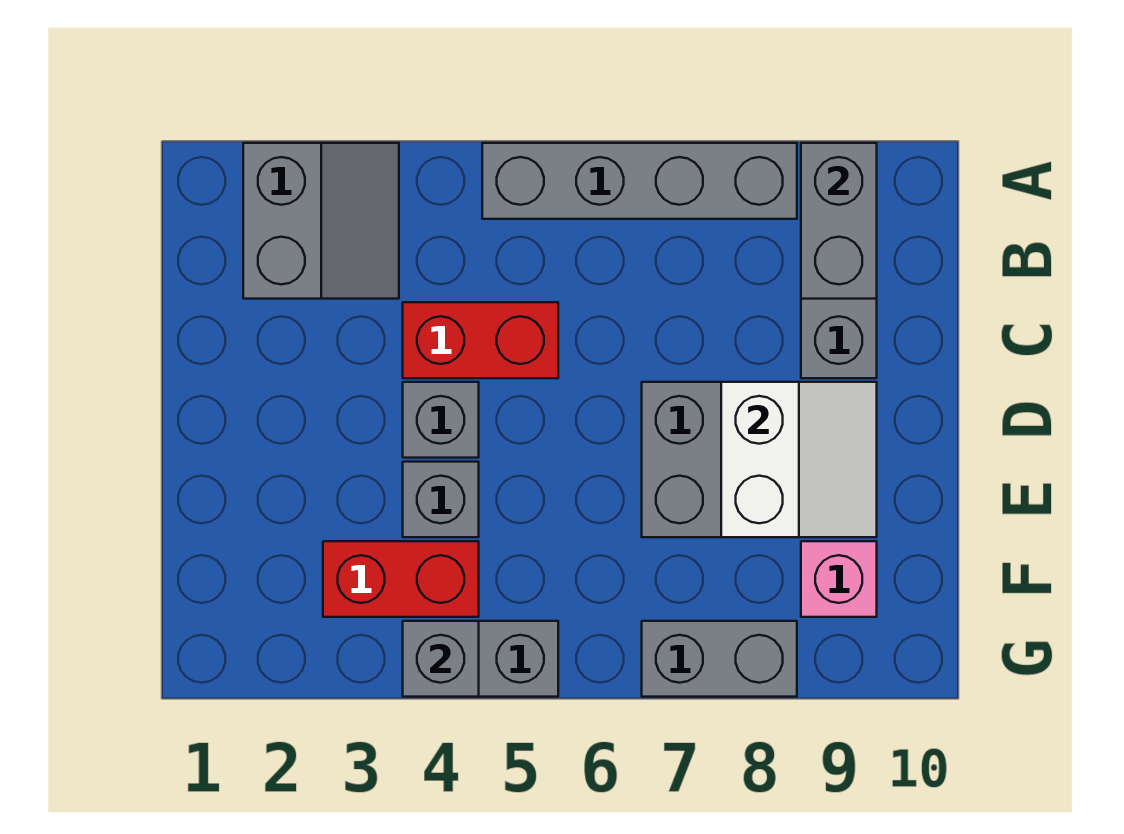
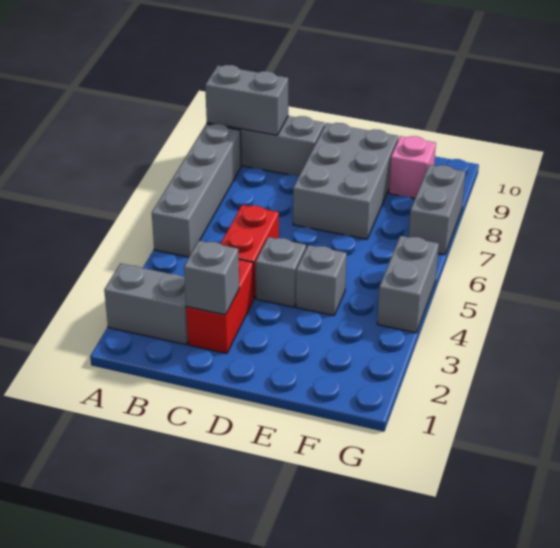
white slope D8:E9 level 2 top 8 -> none
red brick F3:F4 level 1 -> red brick C2:C3 level 1
grey brick G4 level 2 -> grey brick C2 level 2

